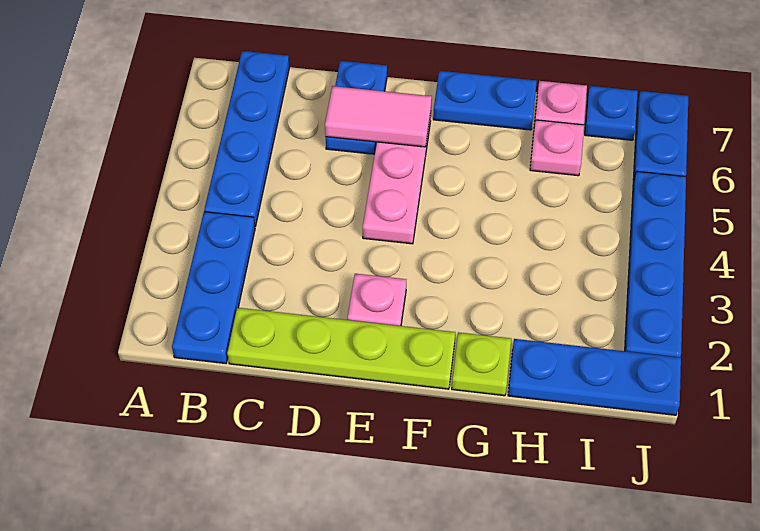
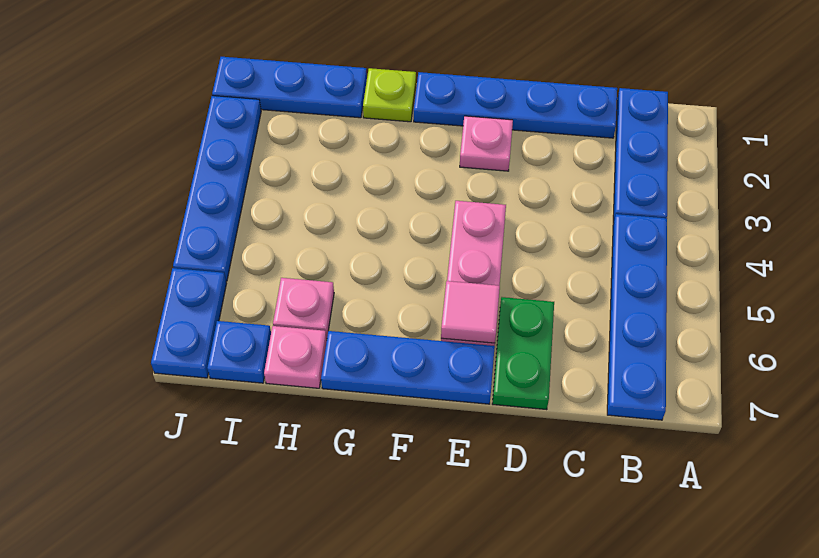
lime plate C1:F1 level 1 -> blue plate C1:F1 level 1
blue plate D6:D7 level 1 -> green plate D6:D7 level 1
pink tile D6:E6 level 2 -> pink tile E6 level 2
blue plate F7:G7 level 1 -> blue plate E7:G7 level 1

